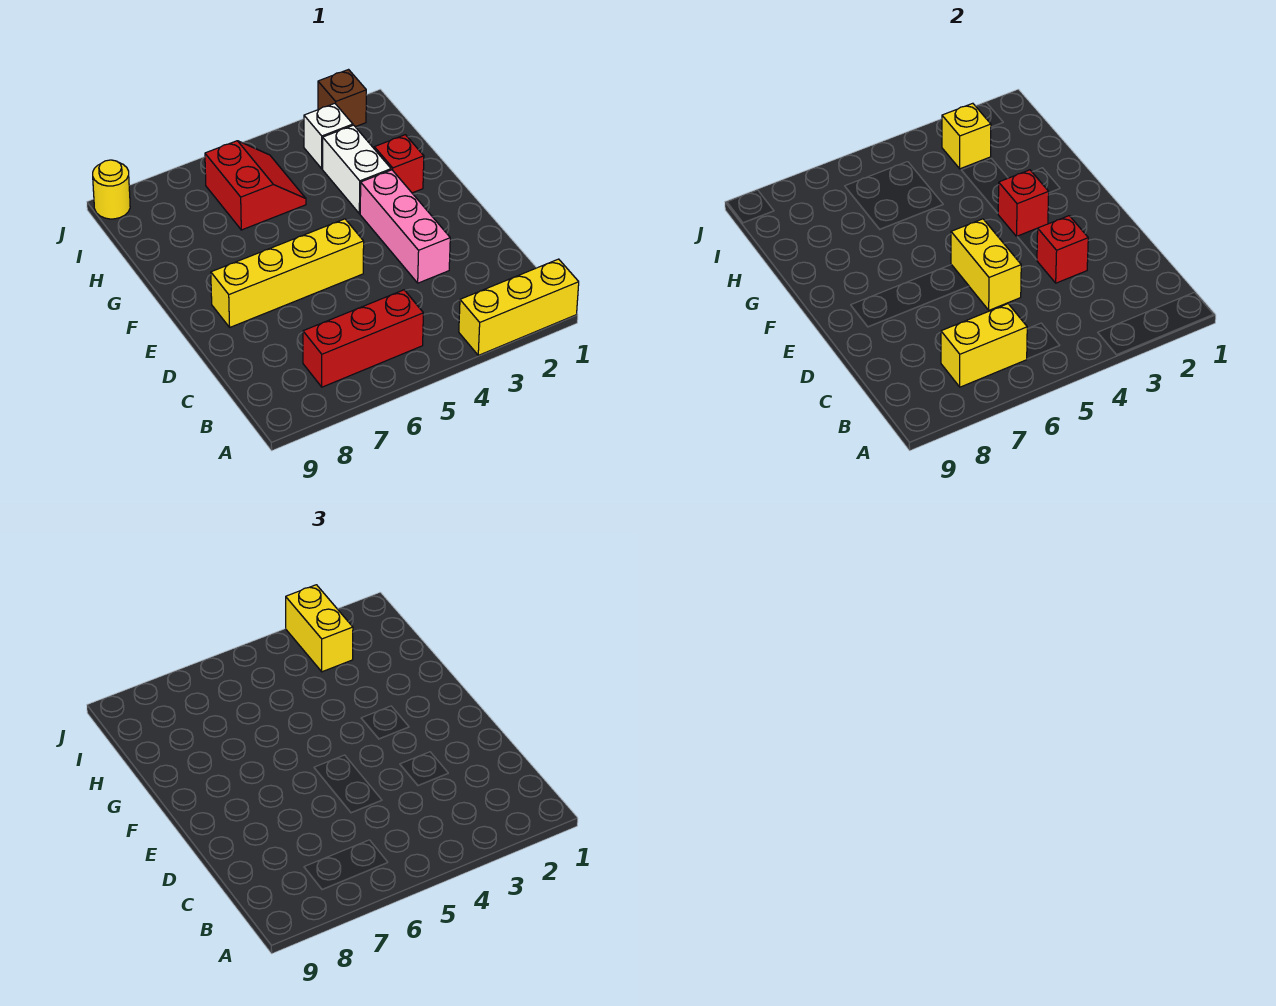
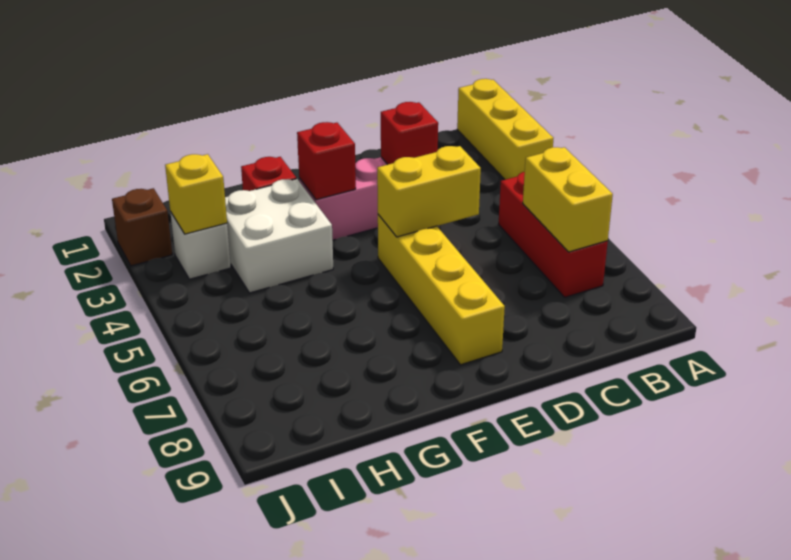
white brick G3:H3 level 1 -> white brick G3:H4 level 1
red slope H5:I6 level 1 top 6 -> none
yellow brick I3:J3 level 3 -> none
yellow round brick J9 level 1 -> none

